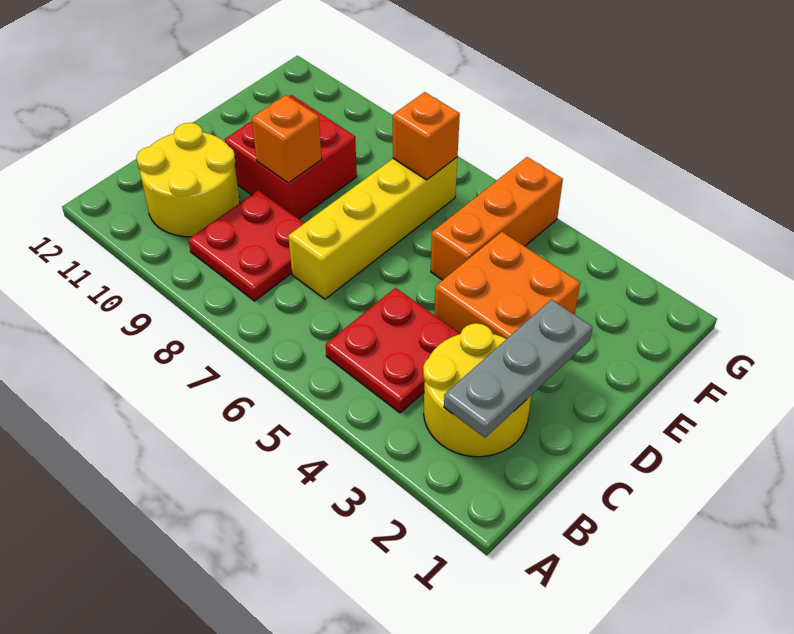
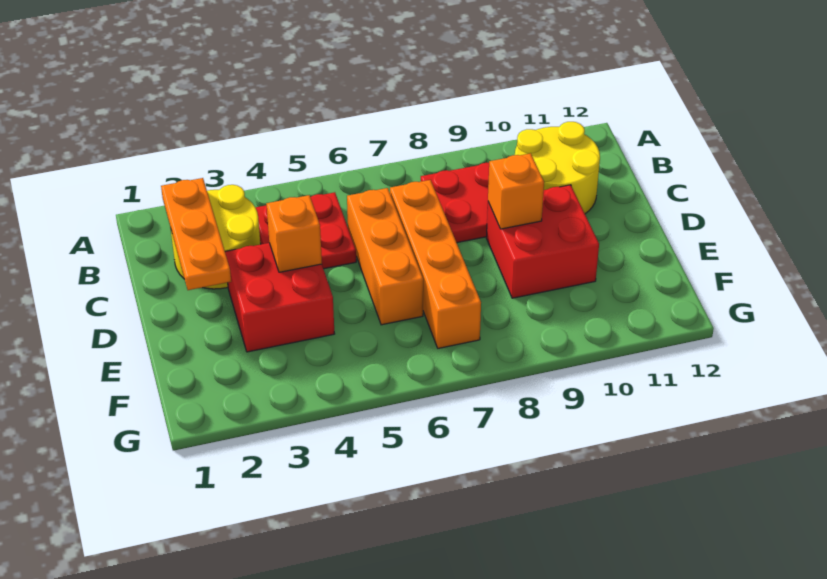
grey plate B2:D2 level 2 -> orange plate B2:D2 level 2
yellow brick C7:F7 level 1 -> orange brick C7:F7 level 1
orange brick D3:E4 level 1 -> red brick D3:E4 level 1
orange brick E5:G5 level 1 -> orange brick C6:E6 level 1
orange brick F7 level 2 -> orange brick D4 level 2

